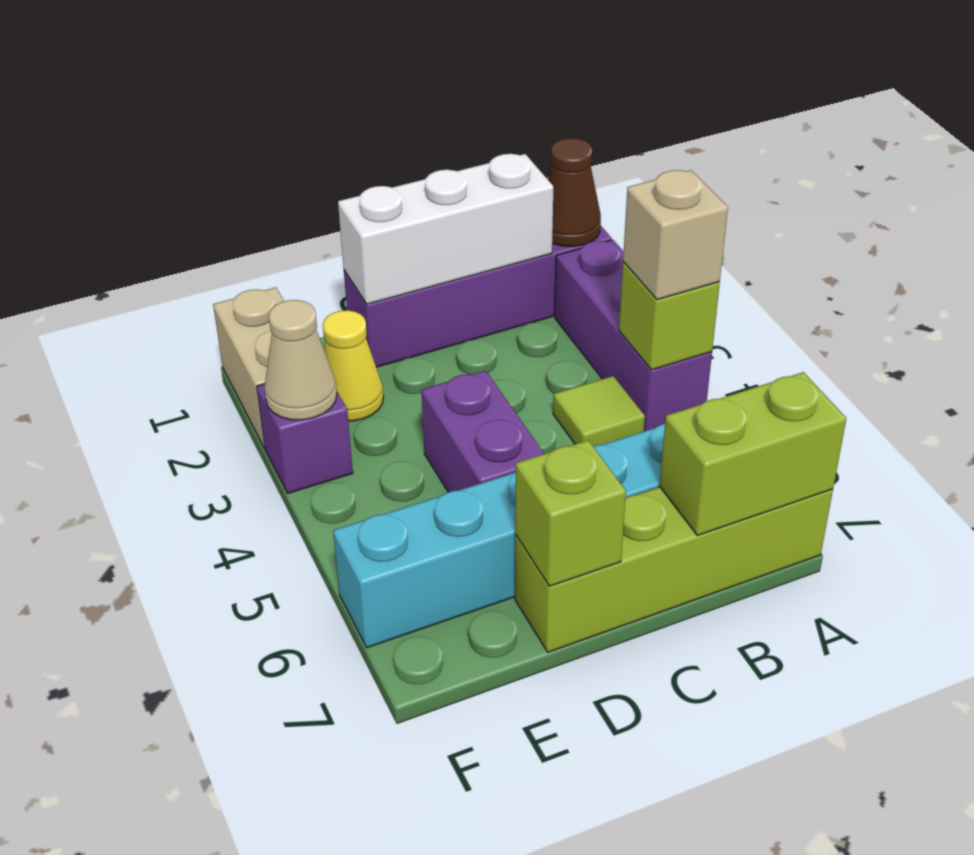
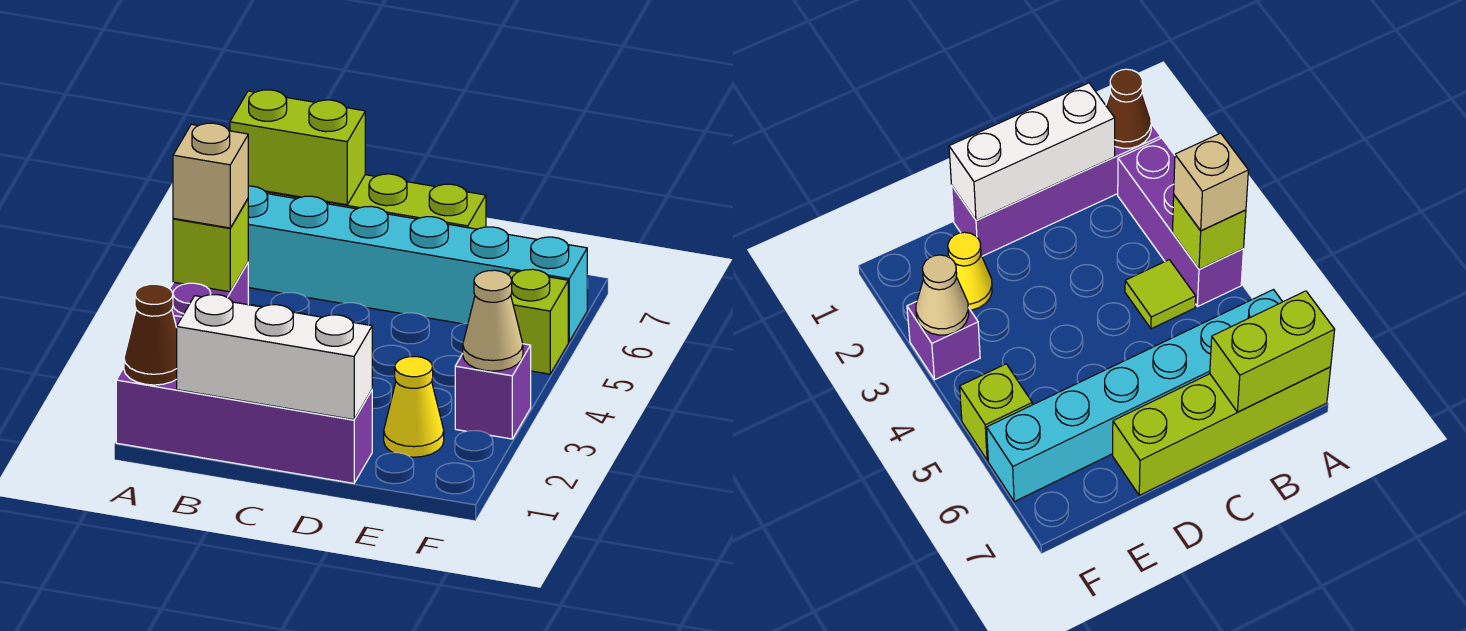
purple brick D4:D5 level 1 -> none
lime brick D7 level 2 -> lime brick F5 level 1
tan brick F1:F2 level 1 -> none

